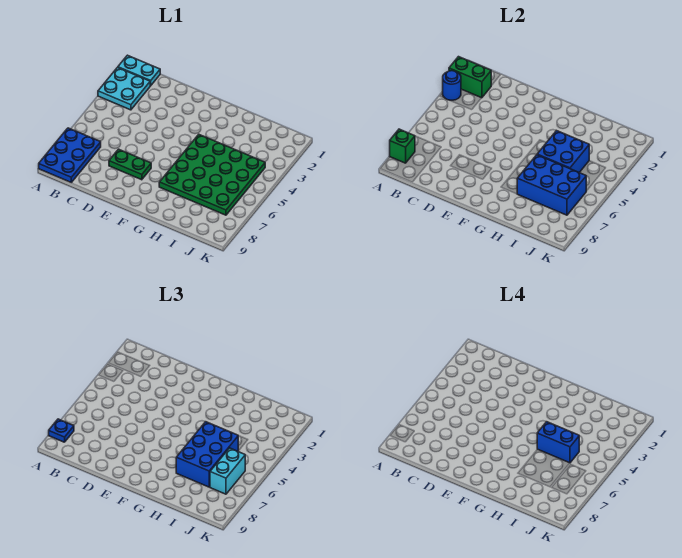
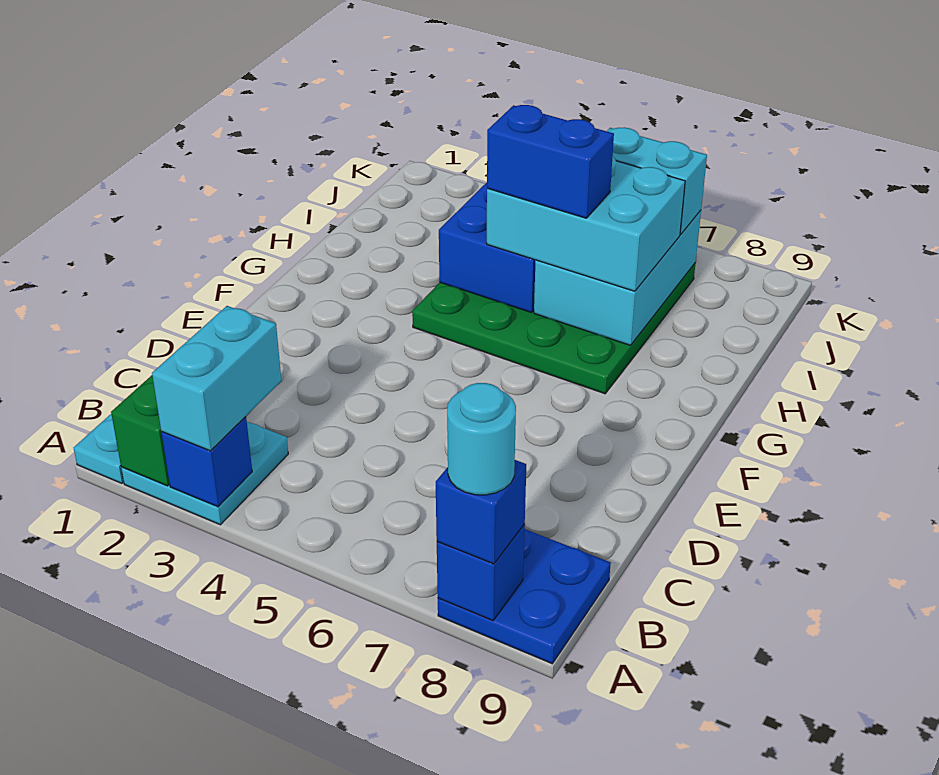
blue round brick A3 level 2 -> blue brick A3 level 2
none -> cyan brick A3:B3 level 3
blue plate A7:B9 level 1 -> blue plate A8:B9 level 1
green brick A8 level 2 -> blue brick A8 level 2
blue plate A8 level 3 -> blue brick A8 level 3
none -> cyan round brick A8 level 4
green plate D7:E7 level 1 -> none
blue brick H5:I7 level 3 -> cyan brick H5:I7 level 3
blue brick H5:I5 level 4 -> blue brick H5:H6 level 4
blue brick H6:J7 level 2 -> cyan brick H6:J7 level 2

